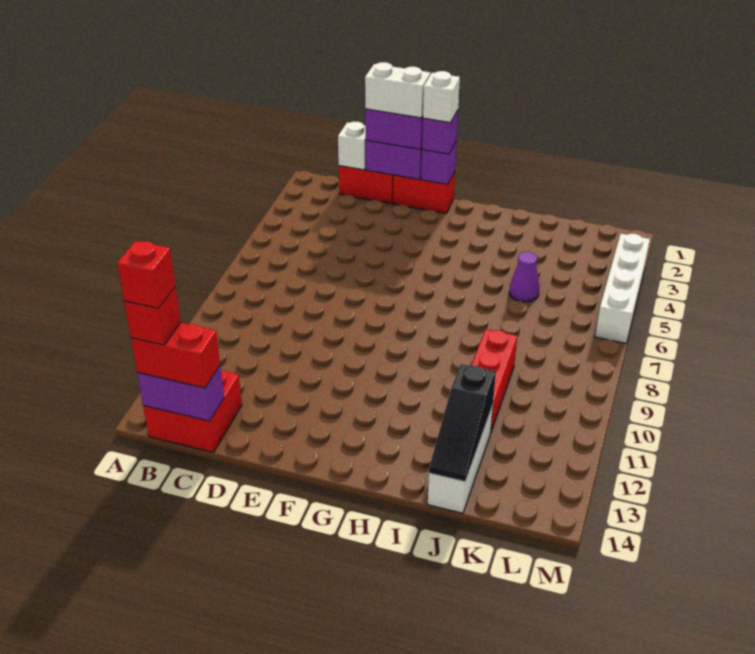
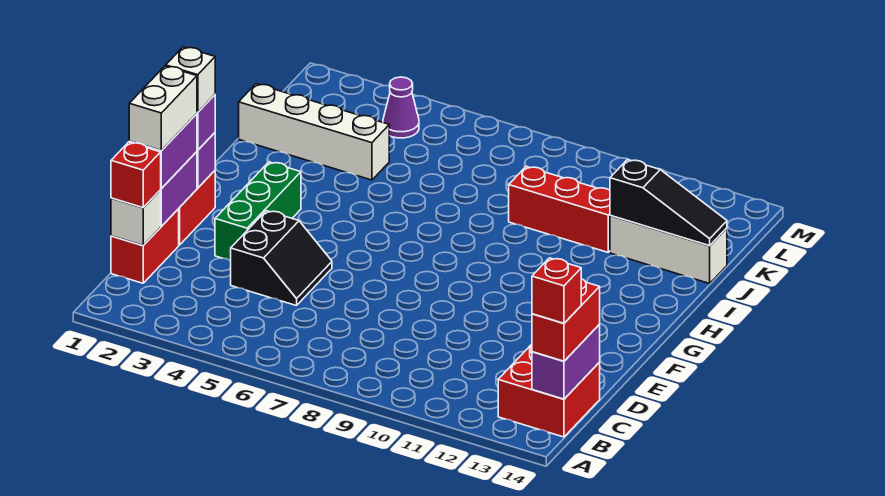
red brick B14 level 5 -> red brick C1 level 3
none -> black slope D4:E5 level 1 top 4
none -> green brick E3:G3 level 1
purple cone J5 level 1 -> purple cone L4 level 1
white brick M3:M6 level 1 -> white brick J1:J4 level 1

